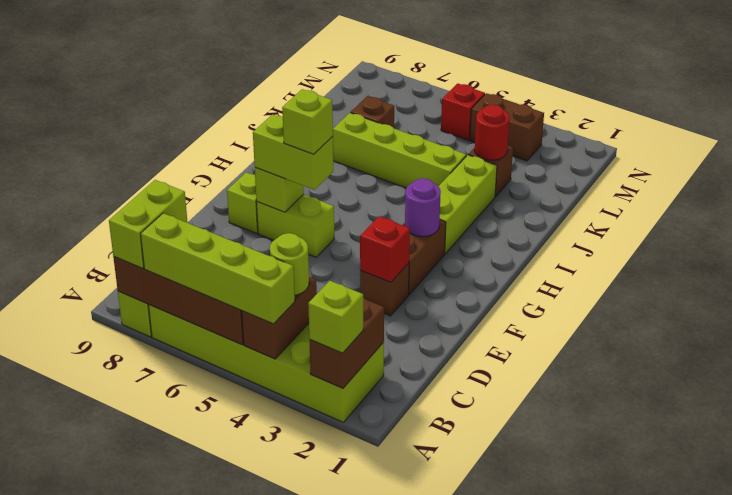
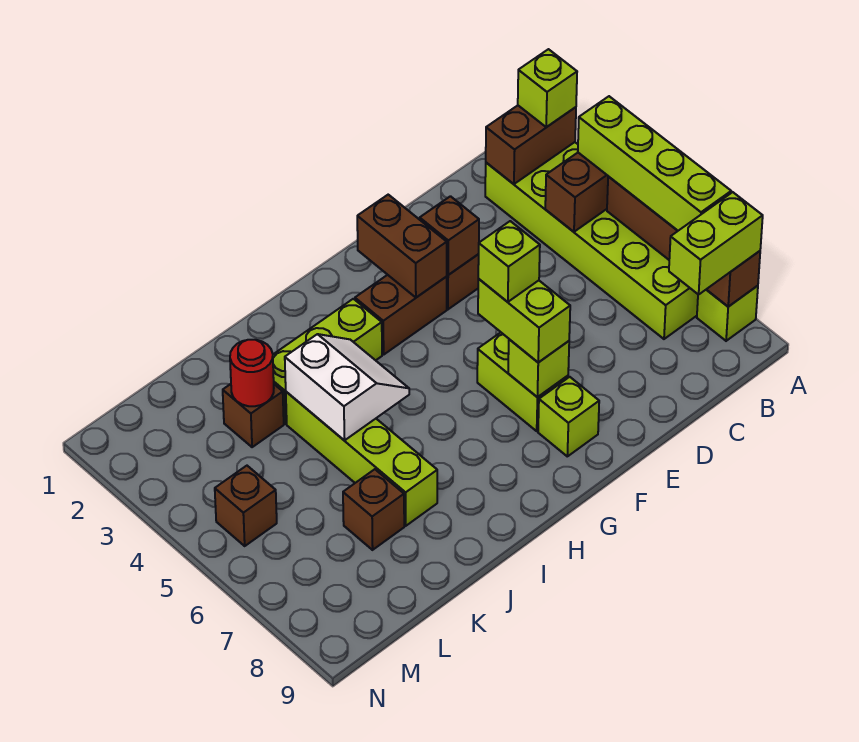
lime round brick B4 level 3 -> none
red brick E3 level 2 -> brown brick E3 level 2
purple round brick G3 level 2 -> none
none -> white slope I4:J5 level 2 top J
brown brick M3:M4 level 1 -> brown brick F2:F3 level 2
red brick M5 level 1 -> brown brick M5 level 1

